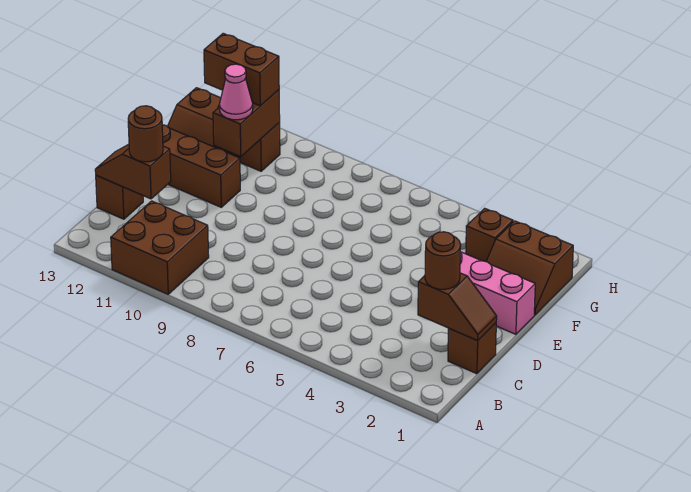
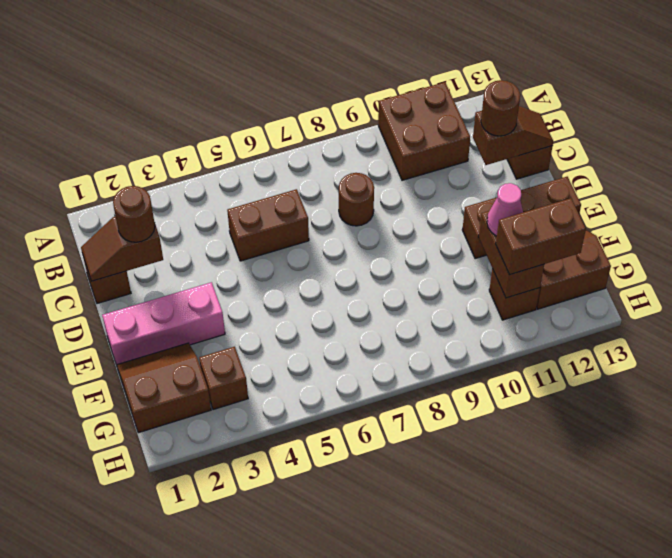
none -> brown brick C5:C6 level 1
none -> brown round brick C8 level 1

